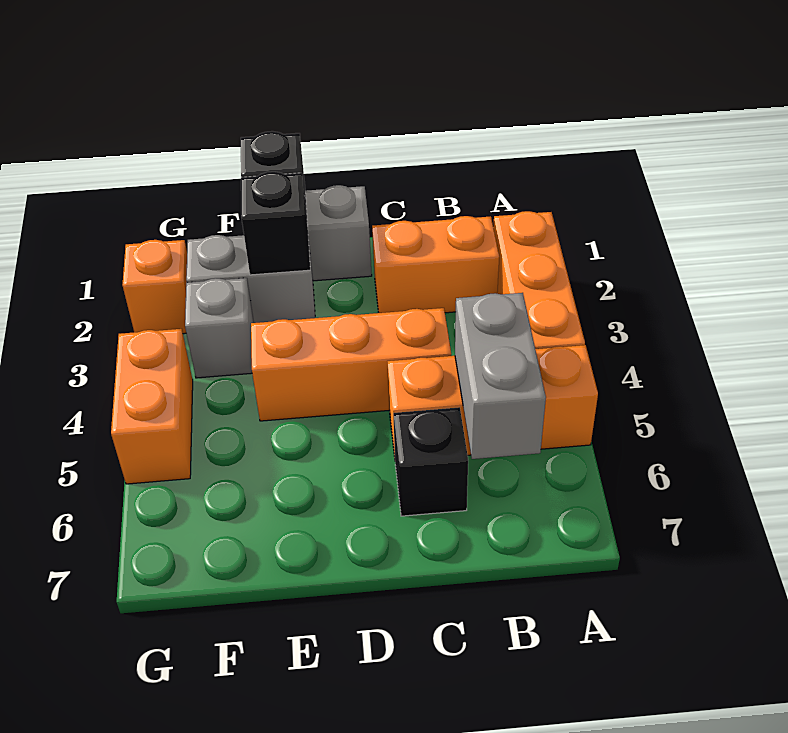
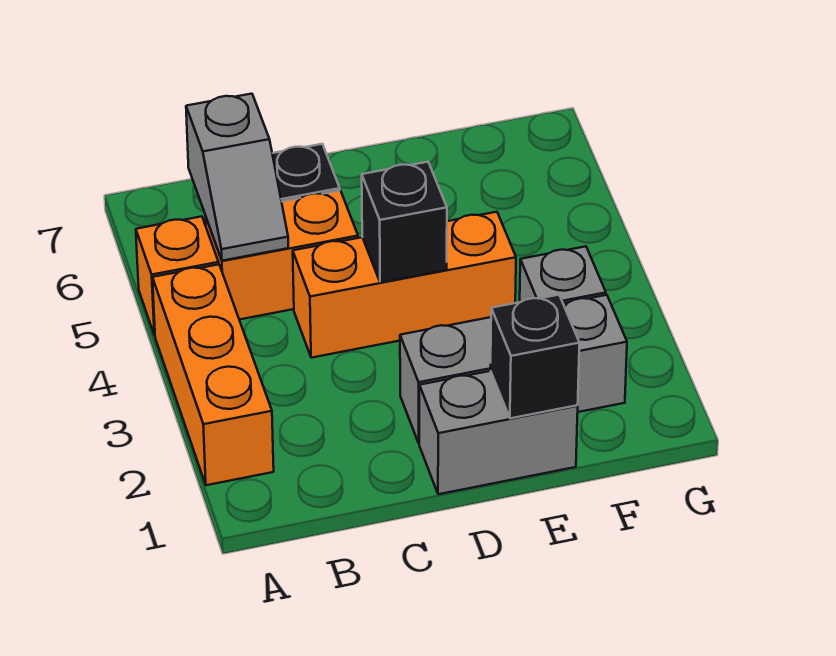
orange brick B2:C2 level 1 -> none
grey brick B5:B6 level 2 -> grey slope B5:B6 level 2 top 6
grey brick E2:F2 level 1 -> grey brick D2:F2 level 1
black brick E2 level 2 -> black brick D4 level 2
orange brick G2 level 1 -> none
orange brick G4:G5 level 1 -> none

